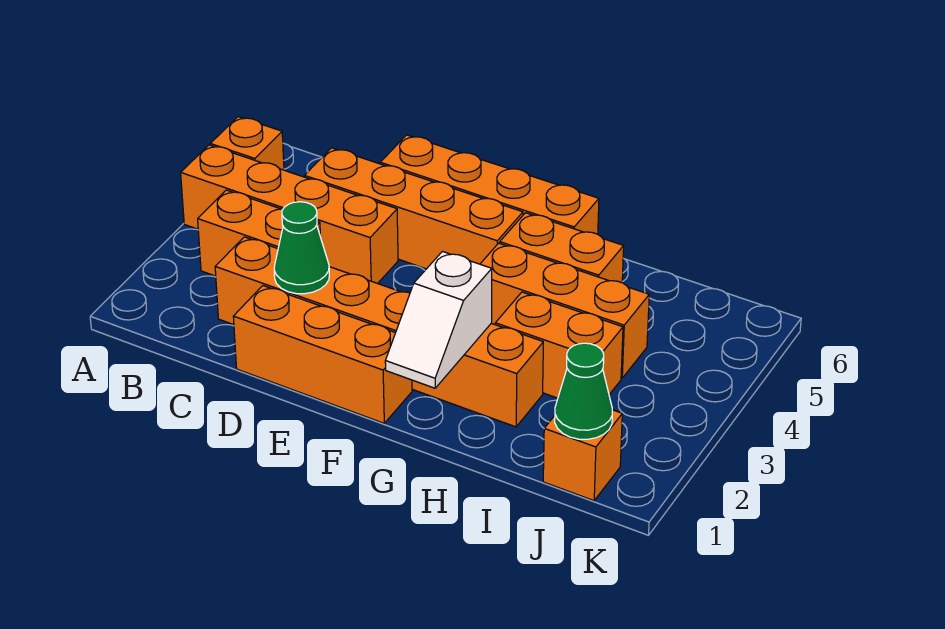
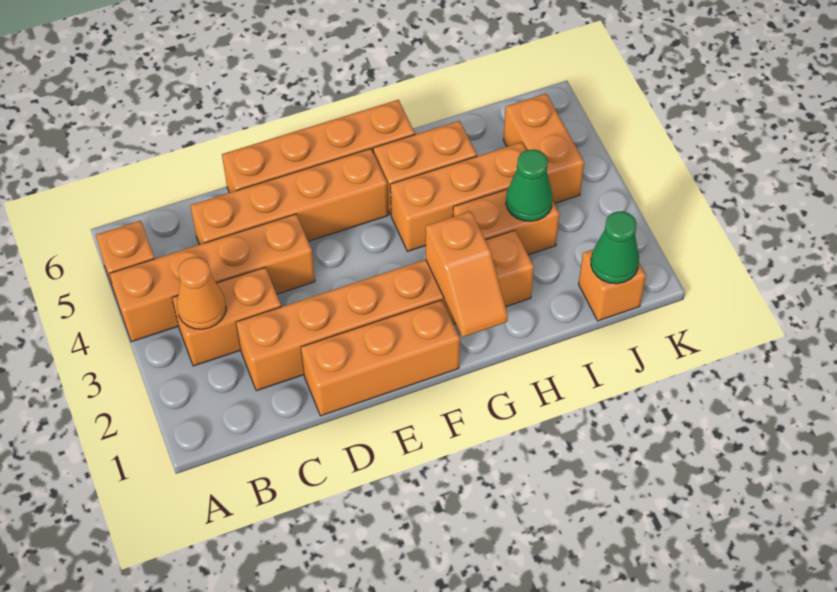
none -> orange cone B3 level 2
green cone D2 level 2 -> green cone I3 level 2
white slope G1:G2 level 2 top 2 -> orange slope G1:G2 level 2 top 2
none -> orange brick J4:J5 level 1

